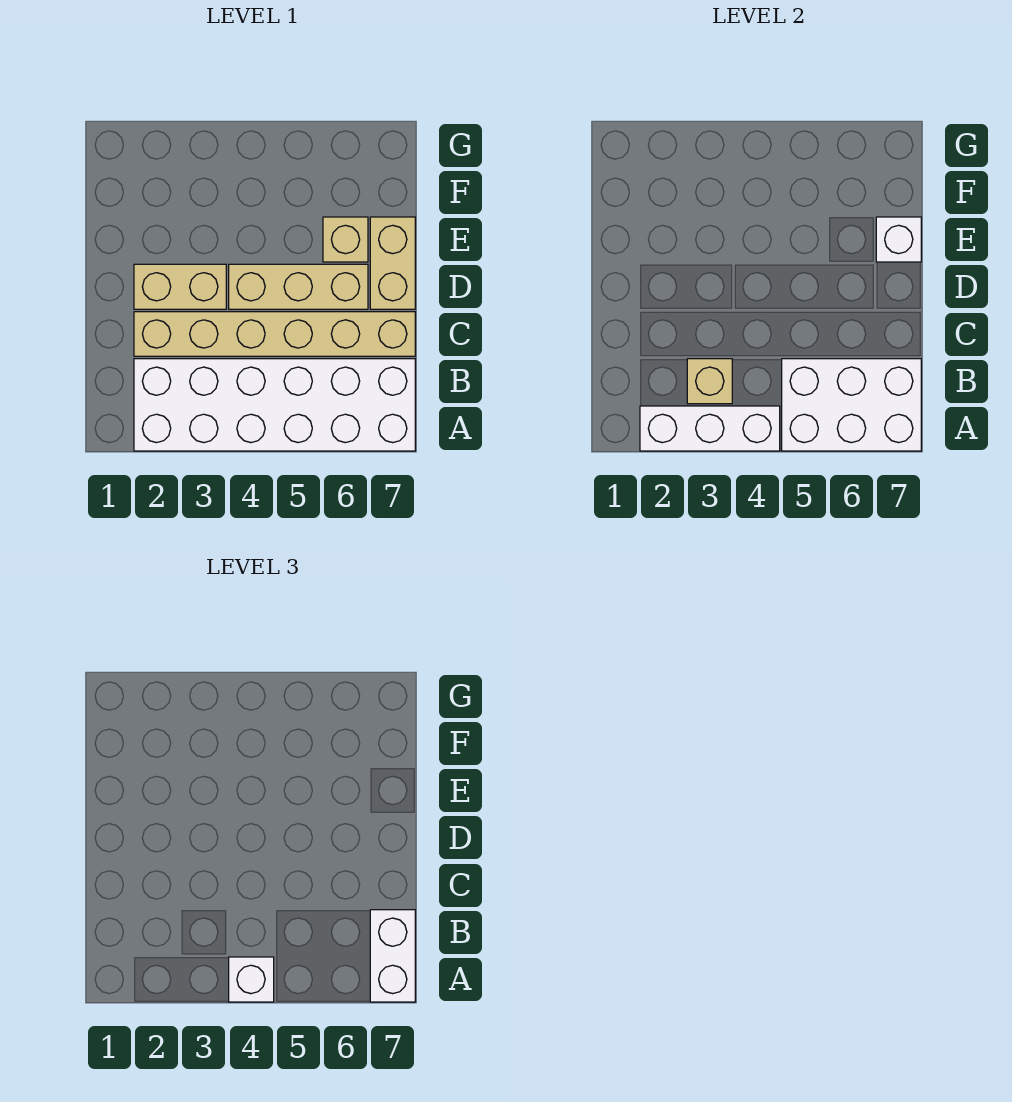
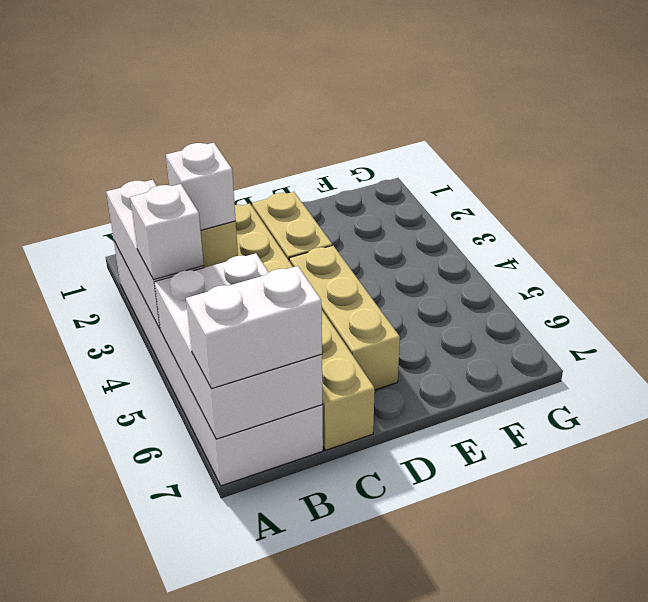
tan brick D7:E7 level 1 -> none
tan brick E6 level 1 -> none
white brick E7 level 2 -> white brick B3 level 3

